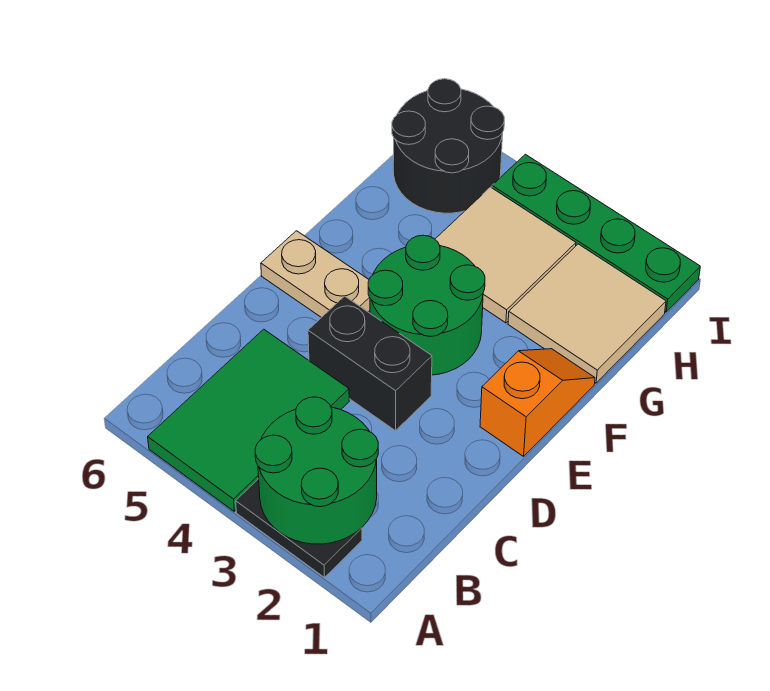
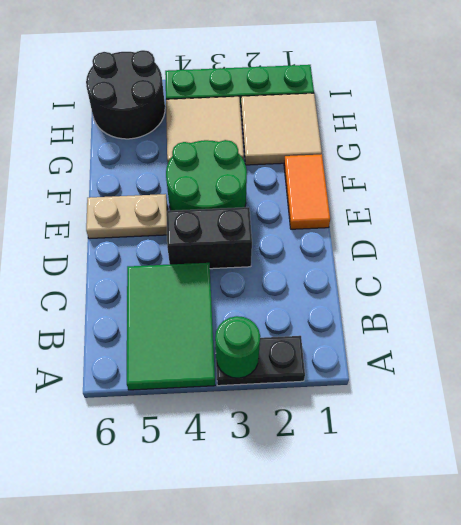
green round brick A2:B3 level 2 -> green round brick A3 level 2
orange slope E1:F1 level 1 top E -> orange tile E1:F1 level 1

